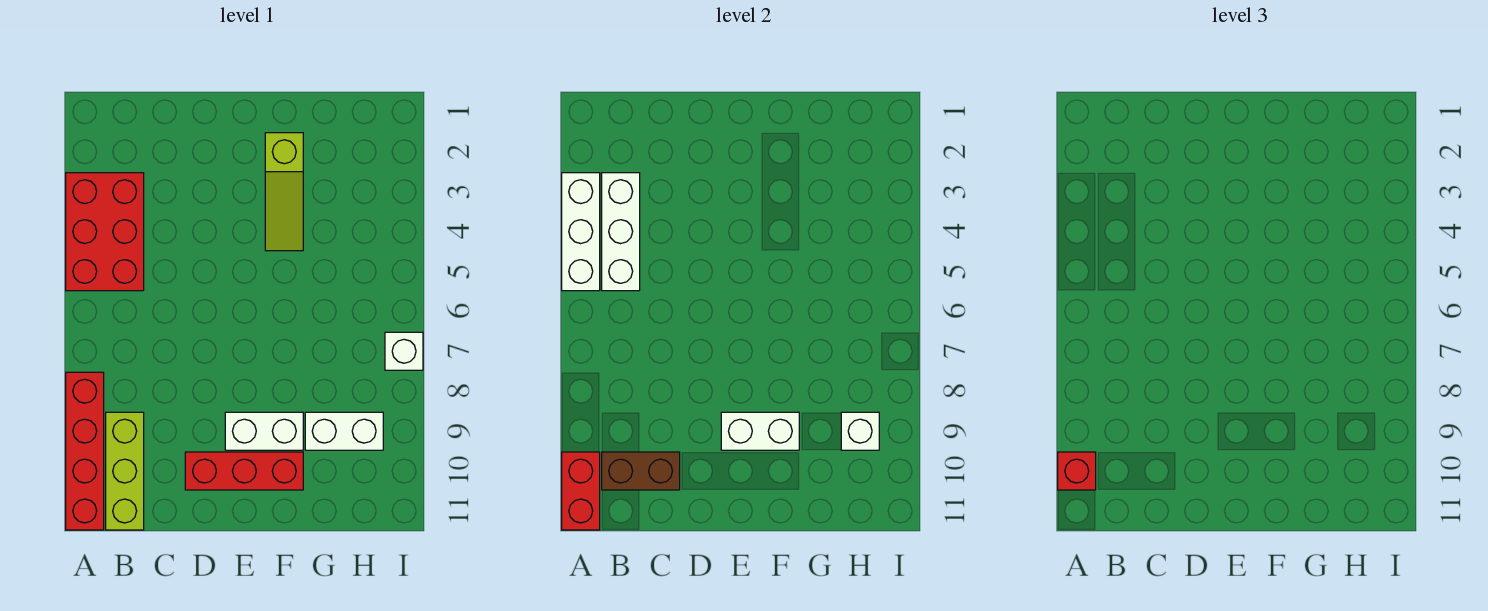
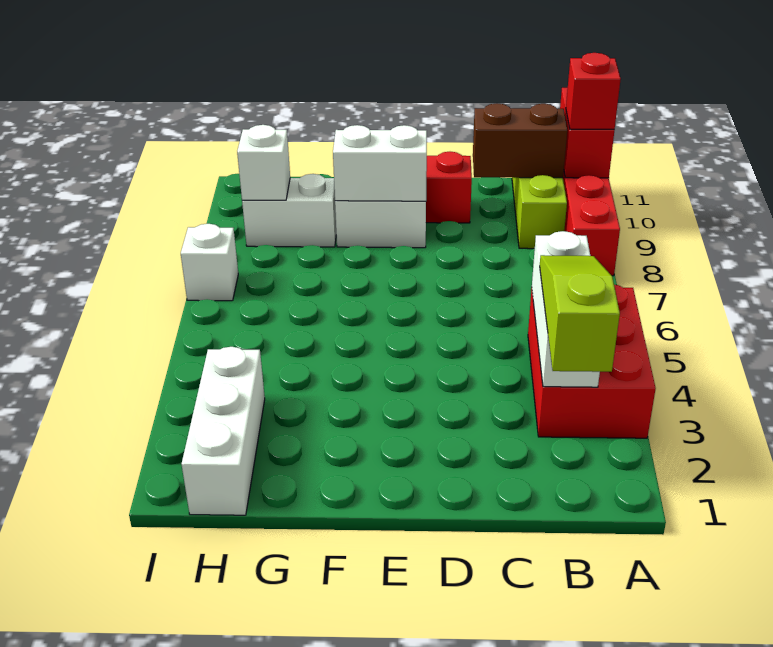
white brick A3:A5 level 2 -> white brick H1:H3 level 1
lime slope F2:F4 level 1 top 2 -> lime slope B2:B4 level 3 top 2

